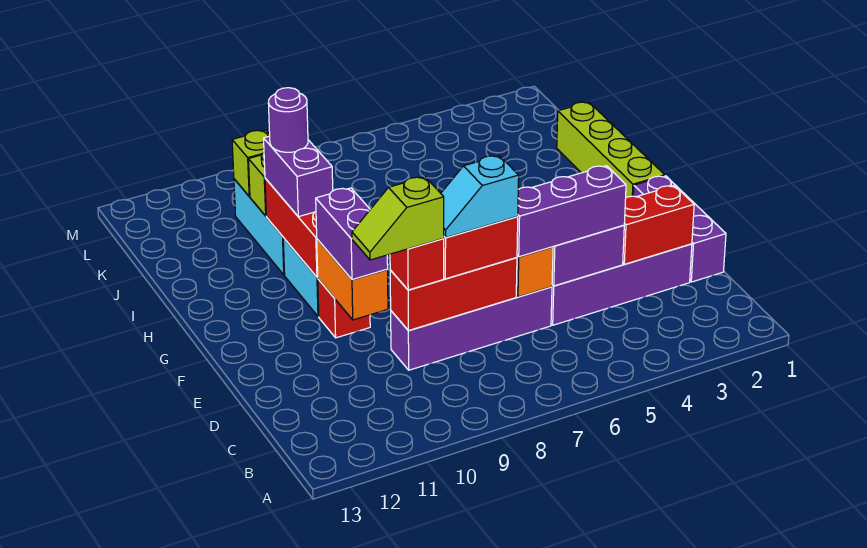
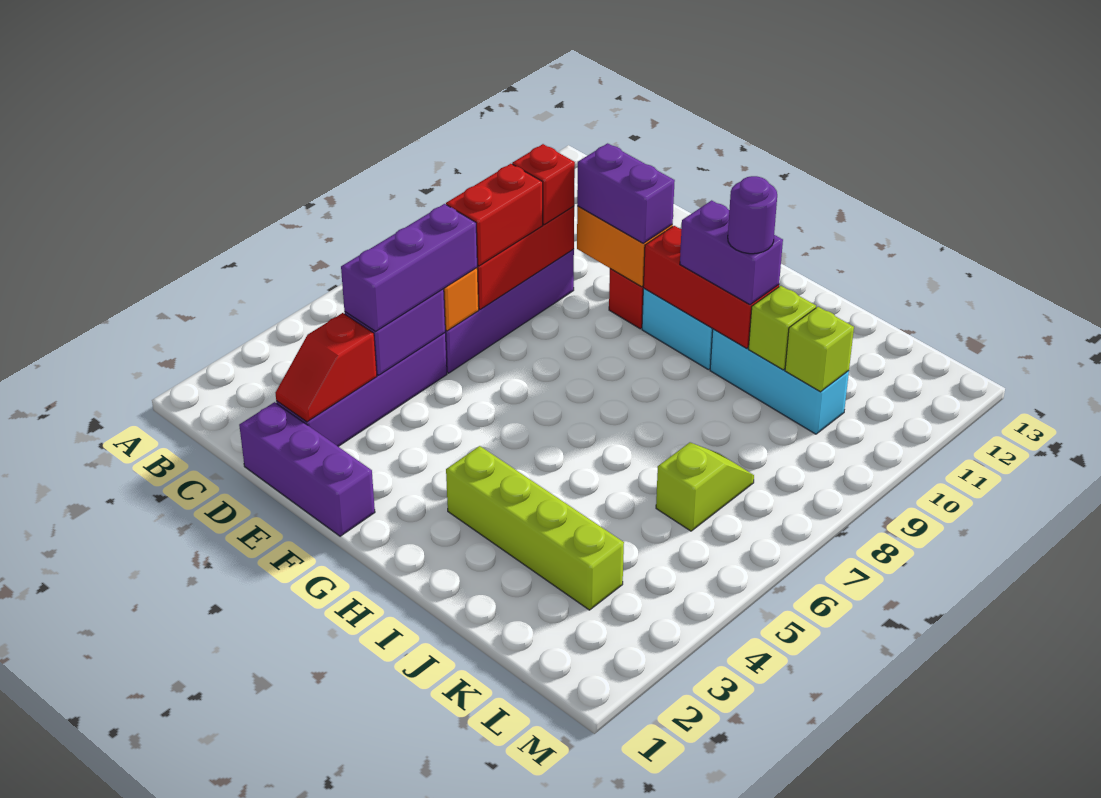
red brick D2:D3 level 2 -> red slope D2:D3 level 2 top 3
cyan slope D7:D8 level 4 top 7 -> none
lime slope D9:D10 level 4 top 9 -> lime slope K6:K7 level 1 top 6
lime brick G1:J1 level 1 -> lime brick H3:K3 level 1

